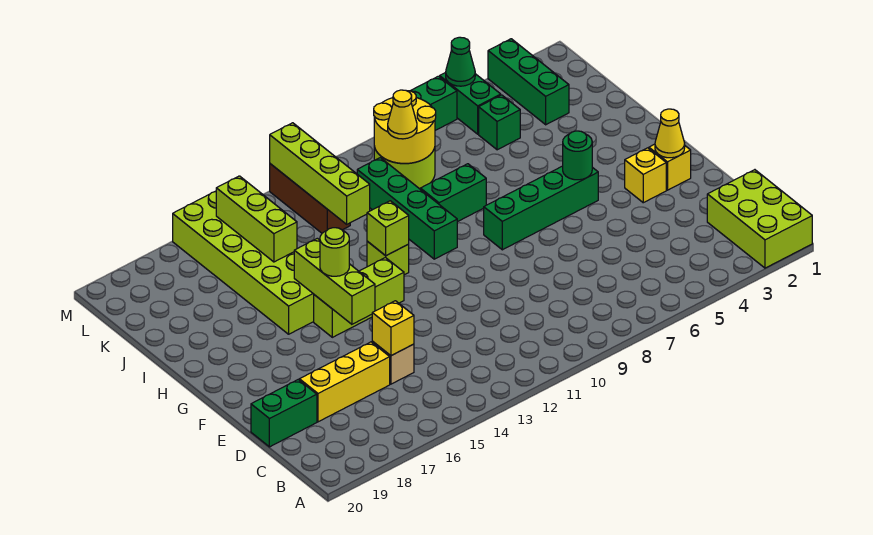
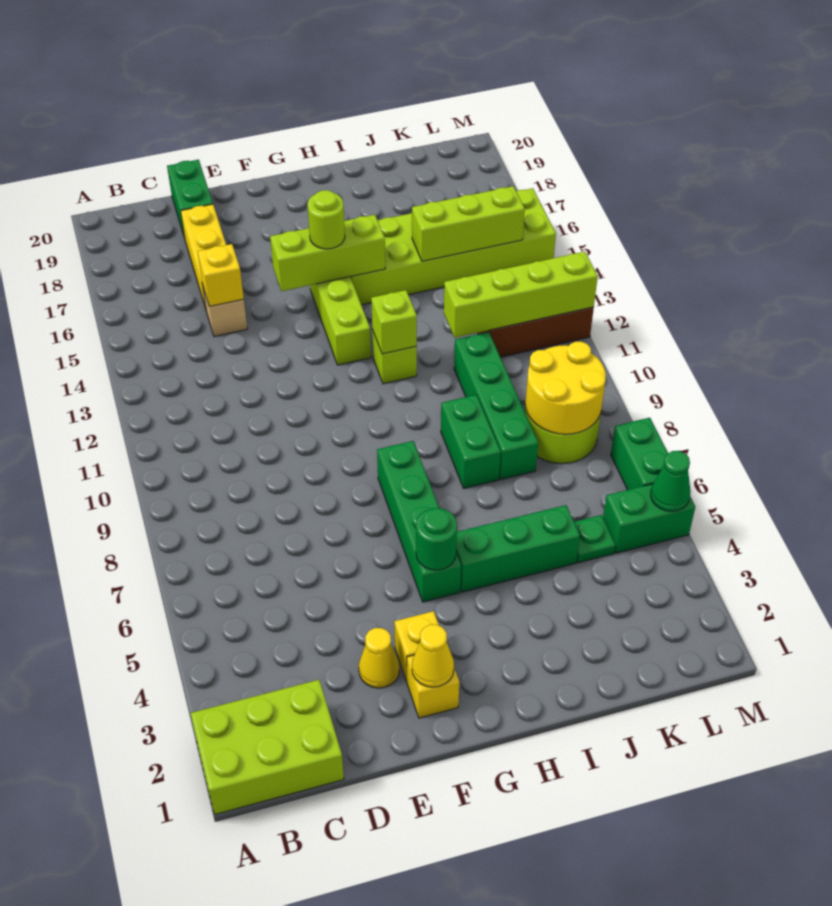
green brick H10:K10 level 1 -> green brick J8:J11 level 1
green brick K3:M3 level 1 -> green brick H5:J5 level 1
green brick K5 level 1 -> green plate K5 level 1
yellow cone K9 level 3 -> yellow cone E3 level 1

